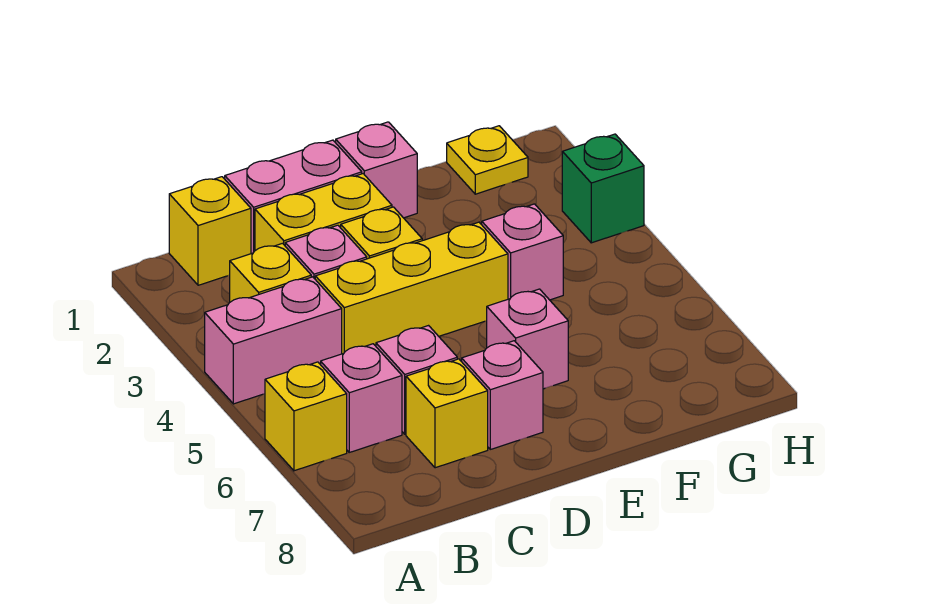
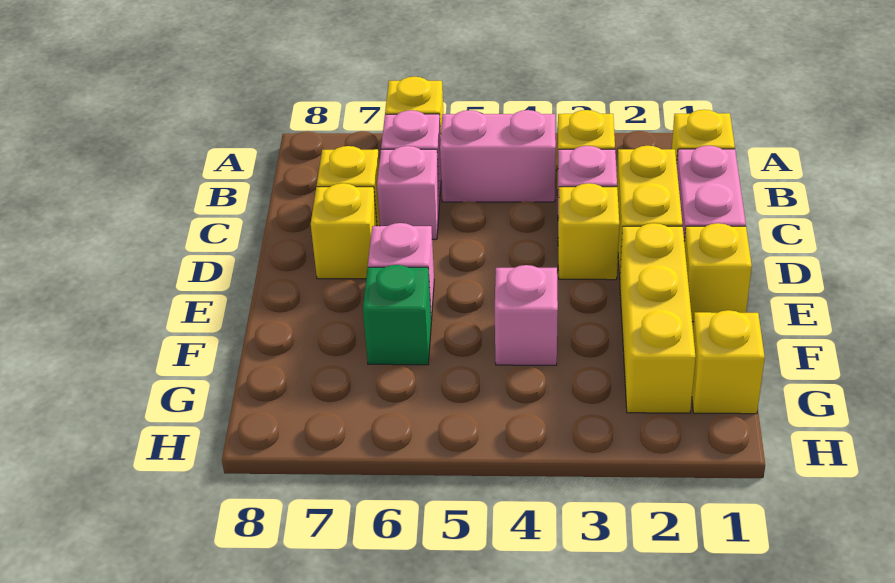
pink brick A4:B4 level 1 -> pink brick B4:B5 level 1
yellow brick C4:E4 level 1 -> yellow brick E2:G2 level 1
pink brick D7 level 1 -> yellow brick D7 level 1
pink brick E1 level 1 -> yellow brick E1 level 1
yellow plate G1 level 1 -> yellow brick G1 level 1
green brick H3 level 1 -> green brick F6 level 1

